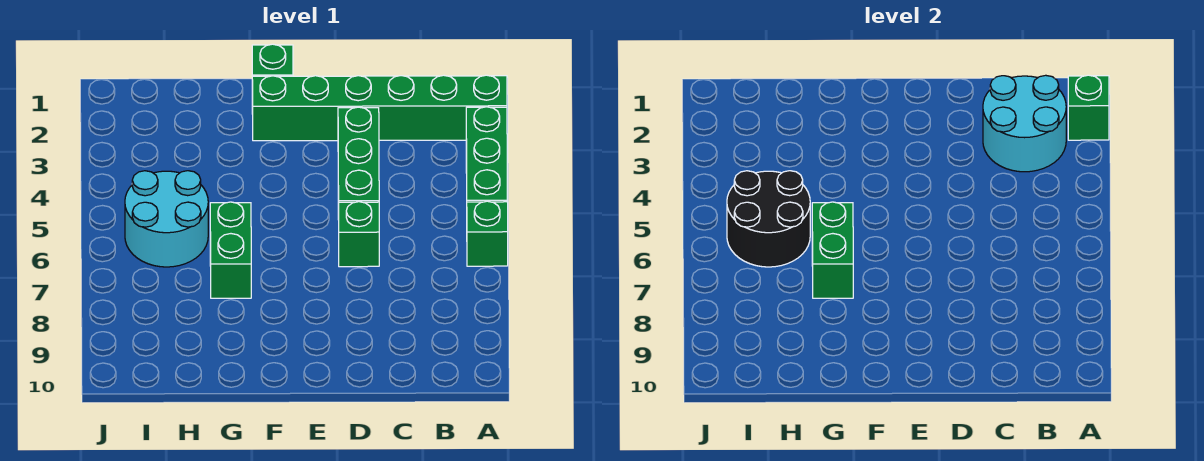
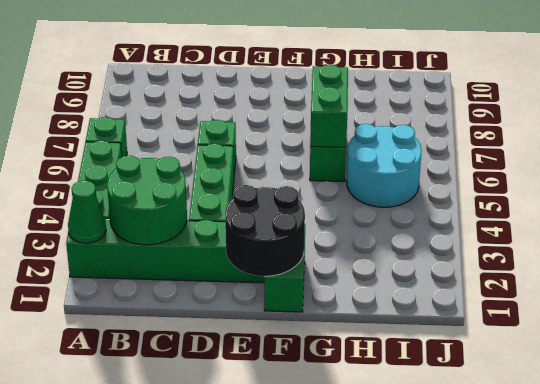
green brick A2 level 2 -> green cone A2 level 2
cyan round brick B2:C3 level 2 -> green round brick B2:C3 level 2
black round brick H5:I6 level 2 -> black round brick E1:F2 level 2

